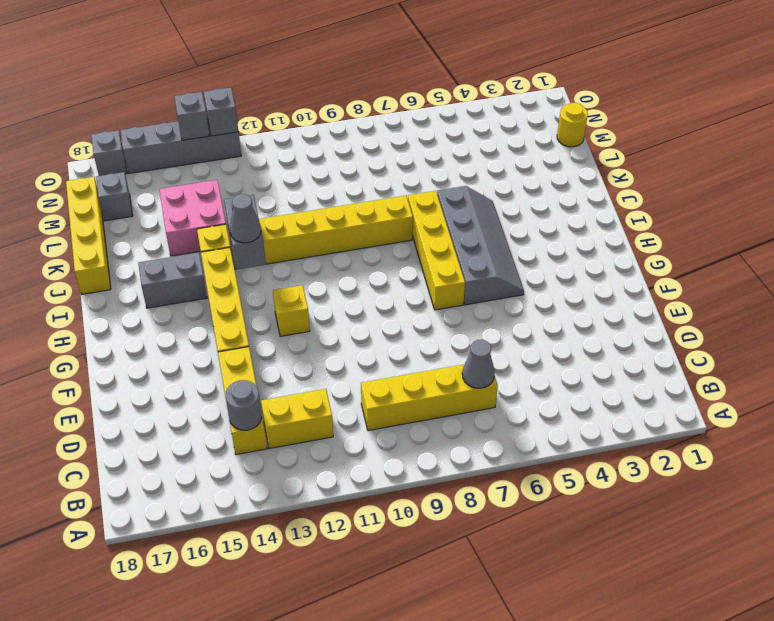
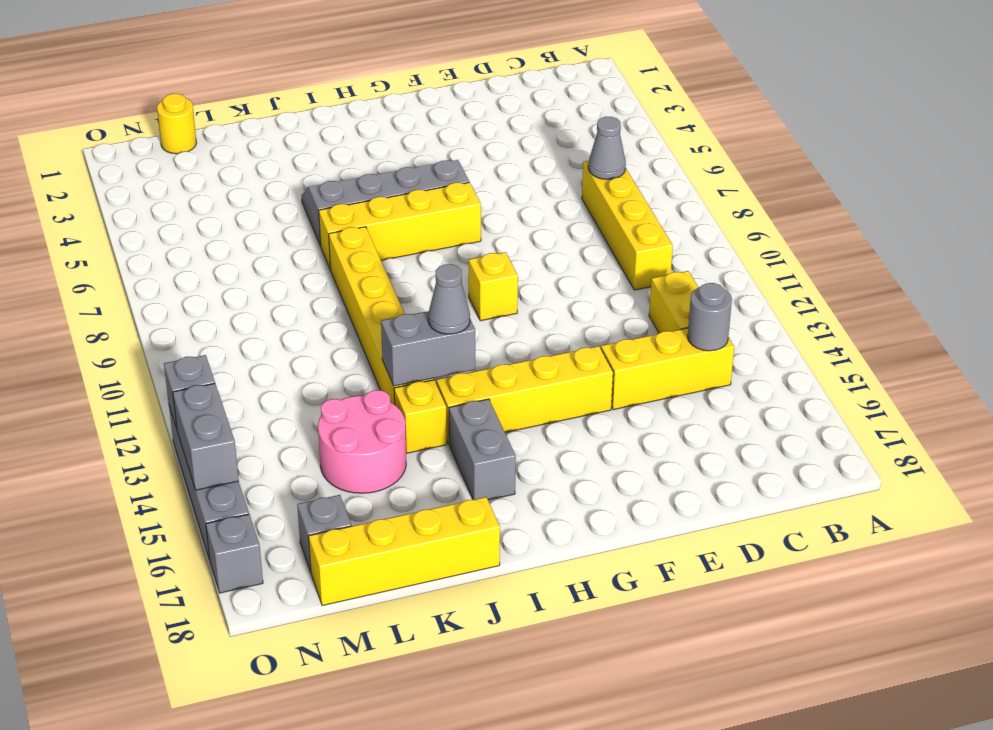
yellow brick G12 level 1 -> yellow brick G10 level 1
pink brick K14:L15 level 1 -> pink round brick K14:L15 level 1
grey brick O14 level 2 -> grey brick O14:O15 level 2

